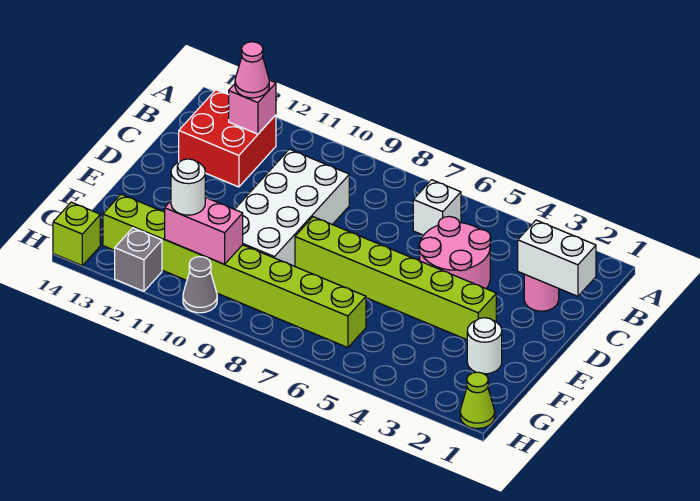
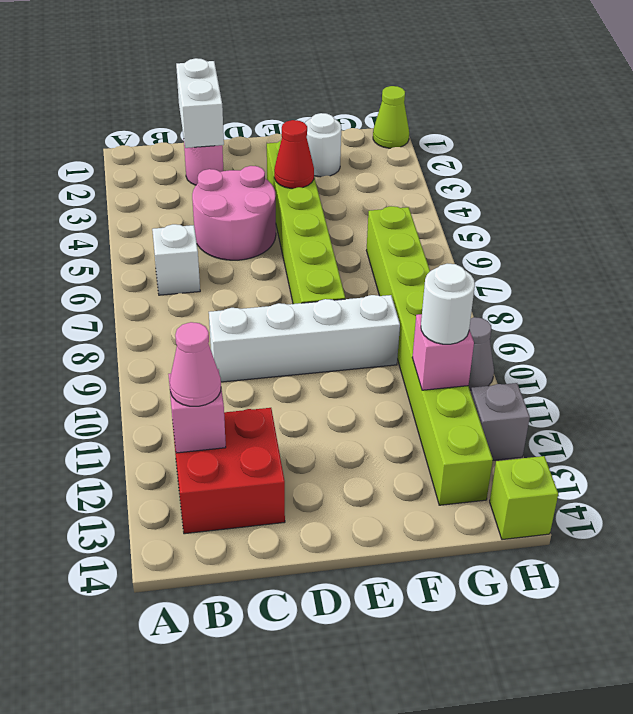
white brick C9:F10 level 1 -> white brick C9:F9 level 1
none -> red cone E4 level 2
pink brick G10:G11 level 2 -> pink brick G11 level 2

